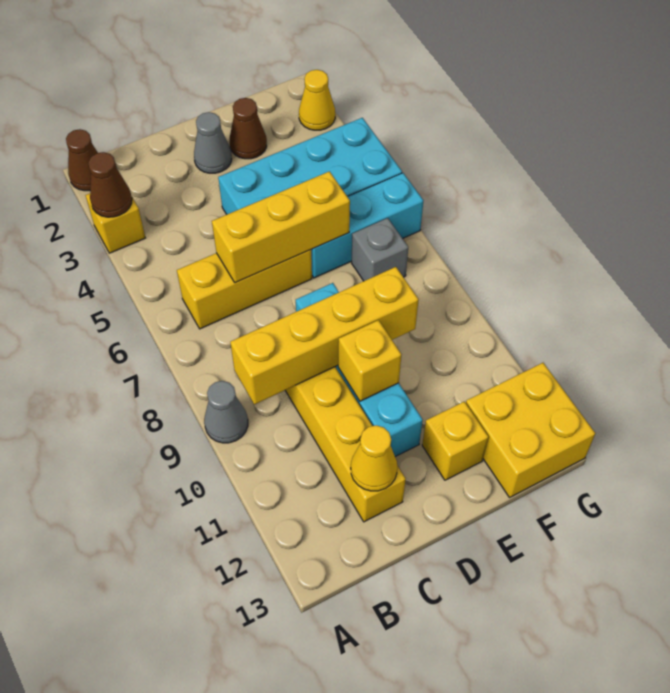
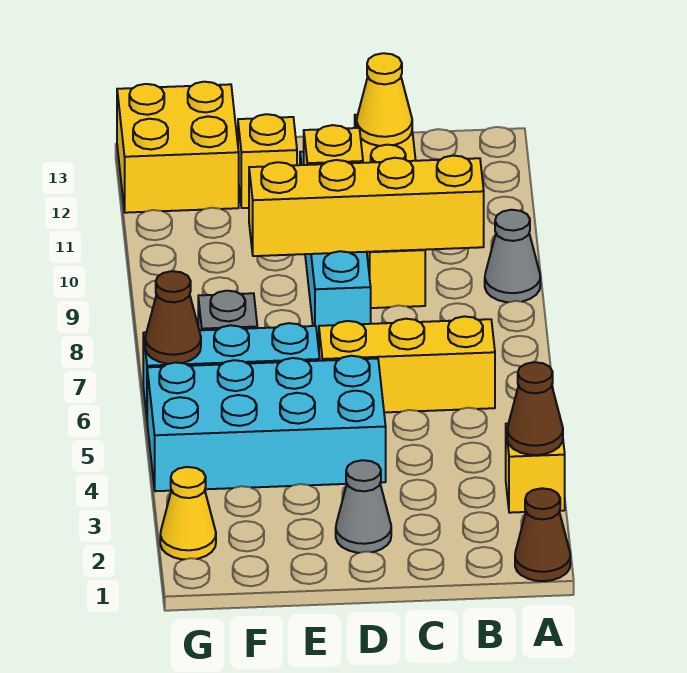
yellow brick C6:E6 level 2 -> none
brown cone E2 level 1 -> brown cone G6 level 2

